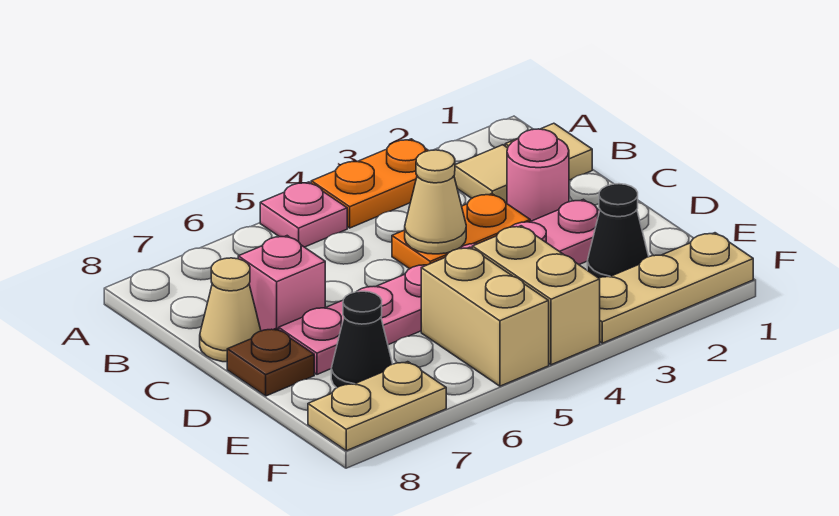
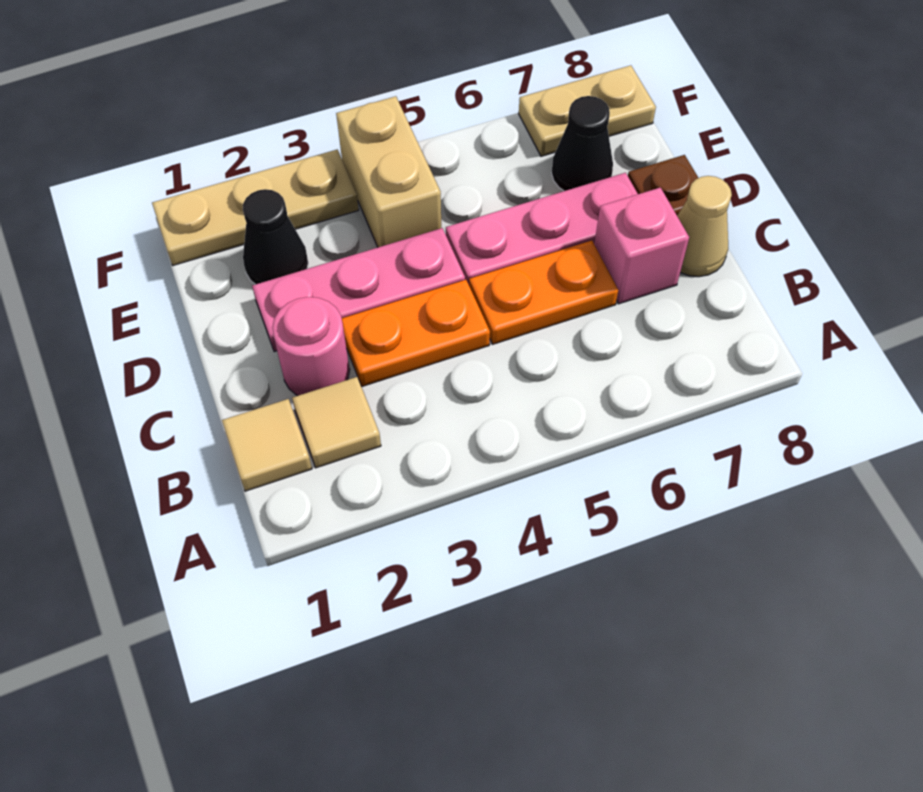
orange plate A3:A4 level 1 -> orange plate C5:C6 level 1
pink plate A5 level 1 -> none
tan cone C4 level 2 -> none
tan brick E5:F5 level 1 -> none

